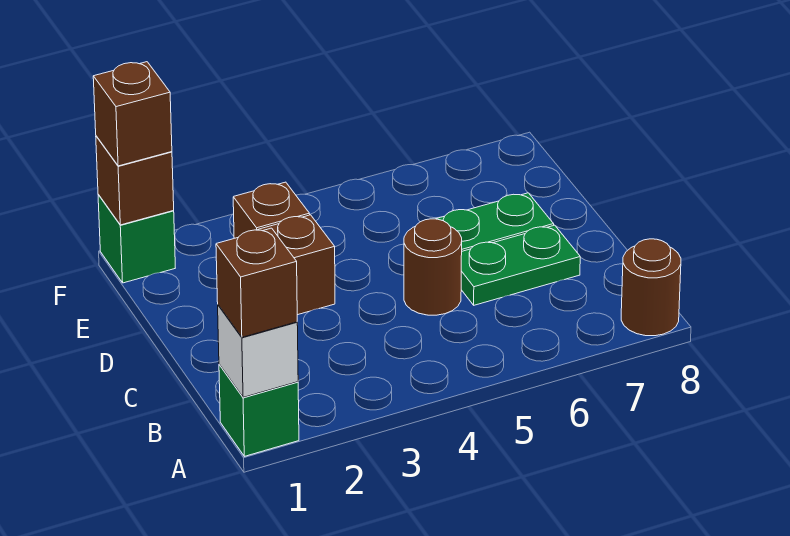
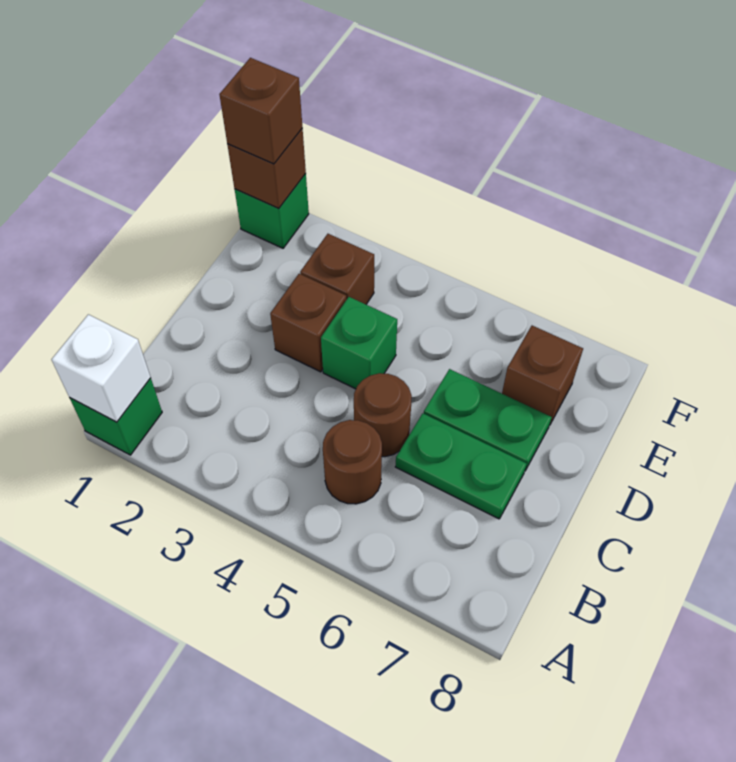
brown brick A1 level 3 -> brown brick E7 level 1
brown round brick A8 level 1 -> brown round brick B5 level 1
none -> green brick D4 level 1

